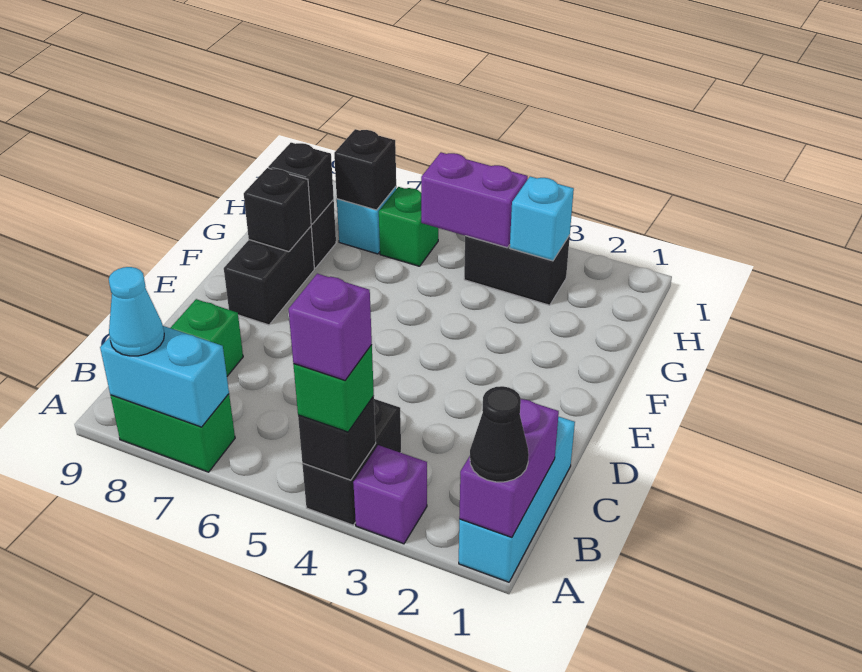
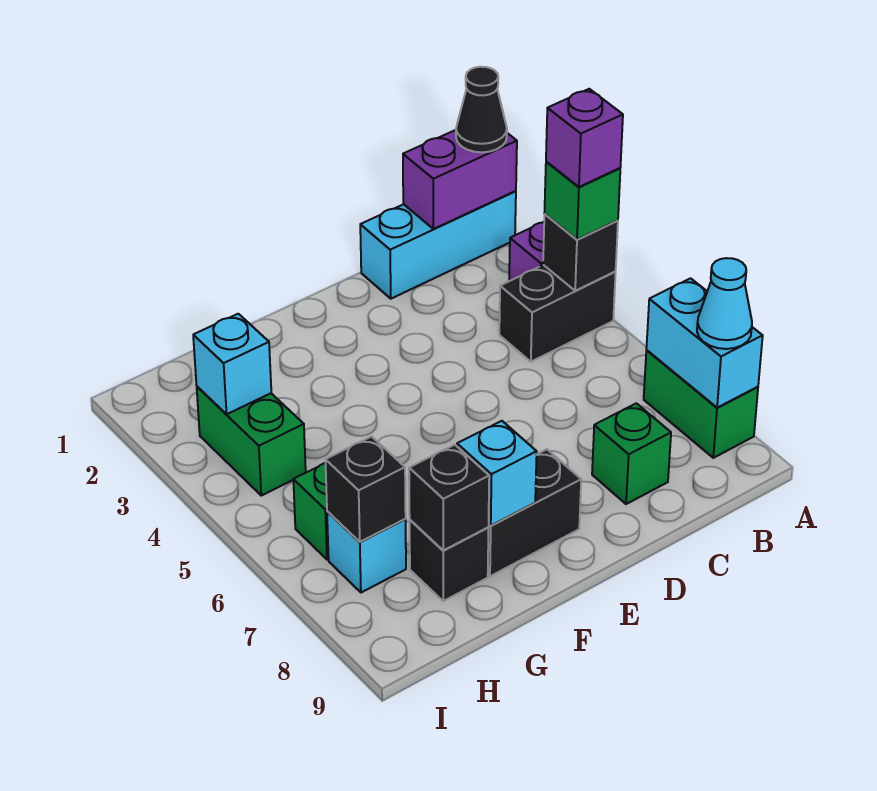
black brick F8 level 2 -> cyan brick F8 level 2
black brick H3:H4 level 1 -> green brick H3:H4 level 1
purple brick H4:H5 level 2 -> none

